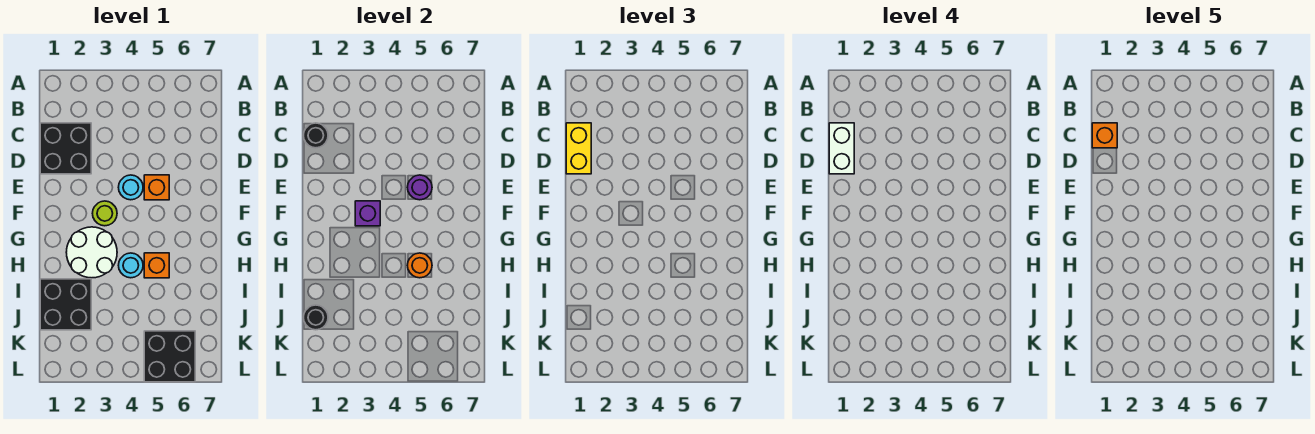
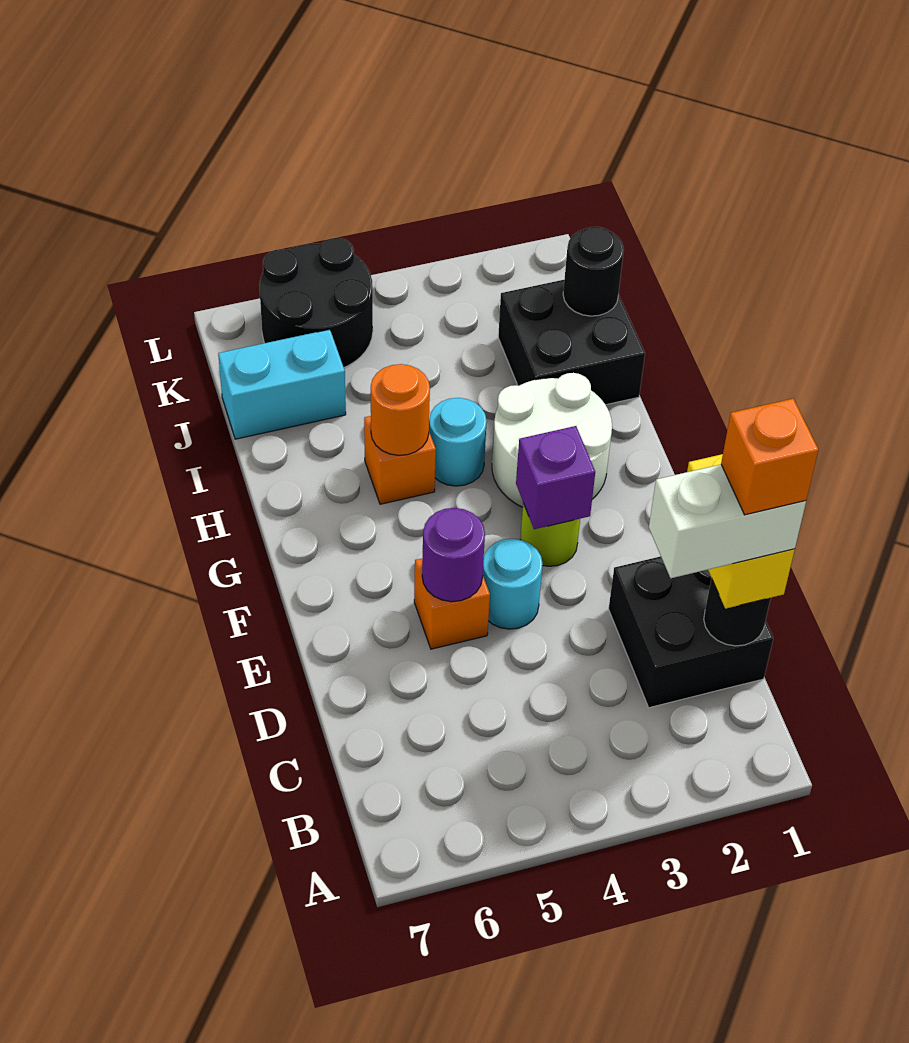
white brick C1:D1 level 4 -> white brick C1:C2 level 4
none -> cyan brick J6:J7 level 1
black brick K5:L6 level 1 -> black round brick K5:L6 level 1

